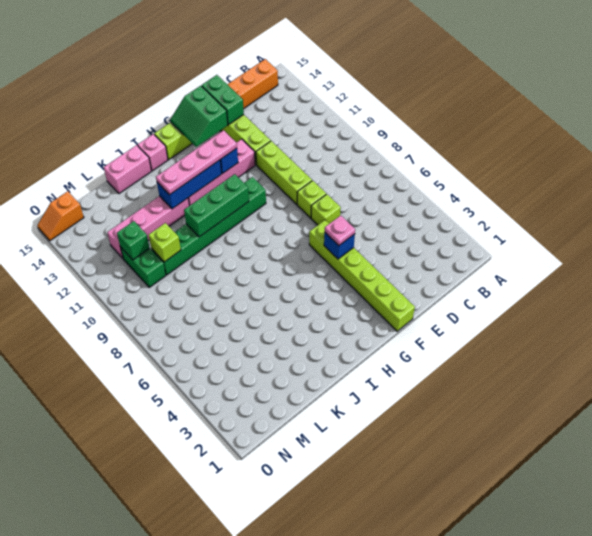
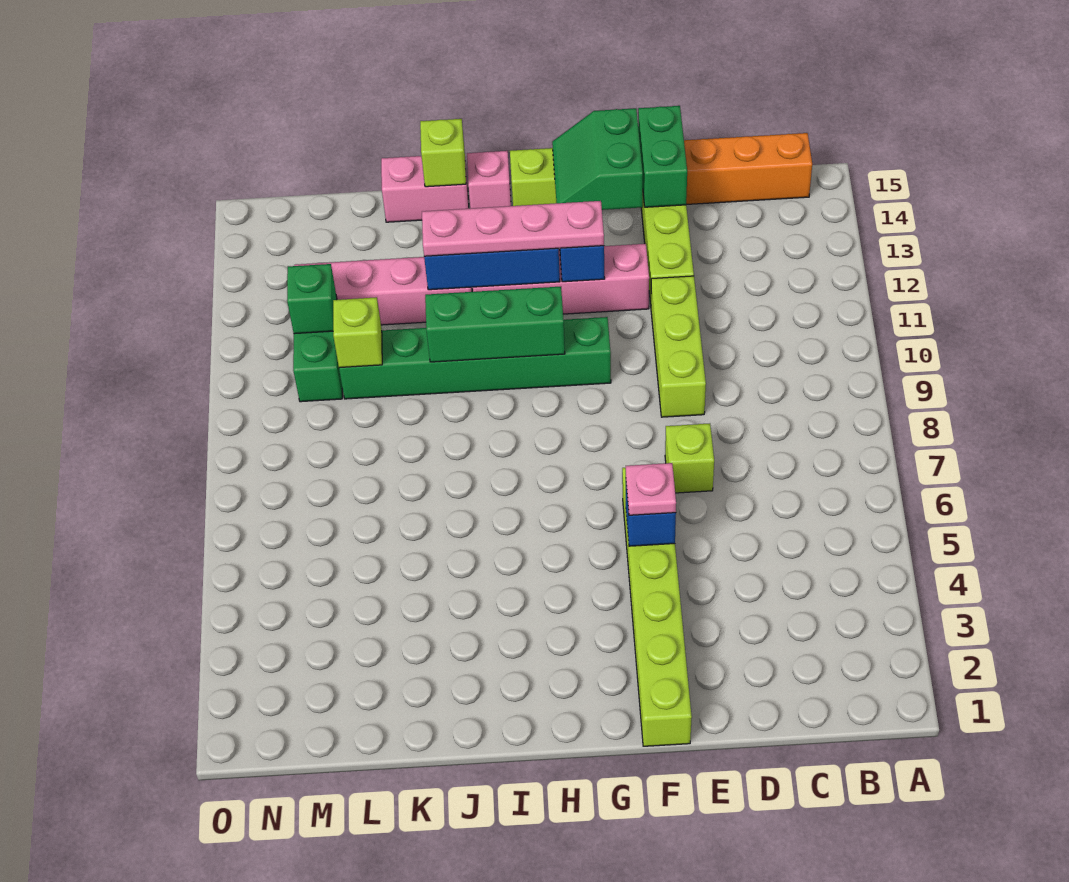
lime brick E8 level 1 -> lime brick J15 level 2
orange slope N15:O15 level 1 top N -> none

